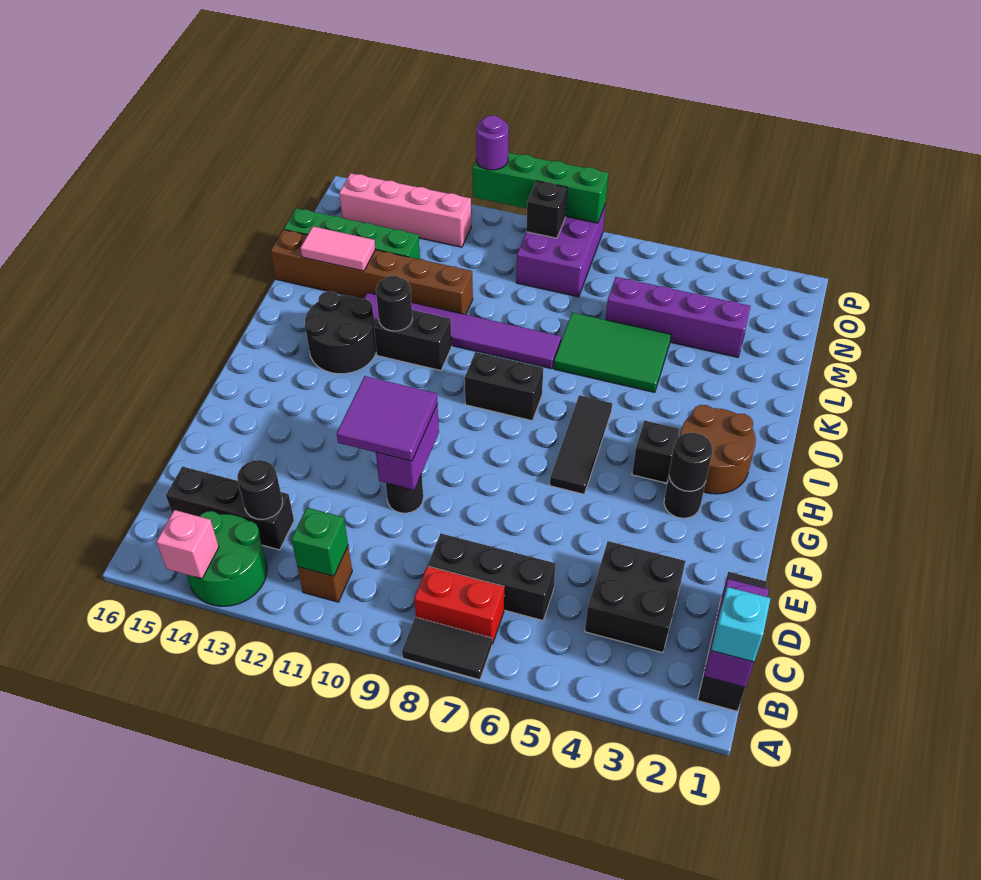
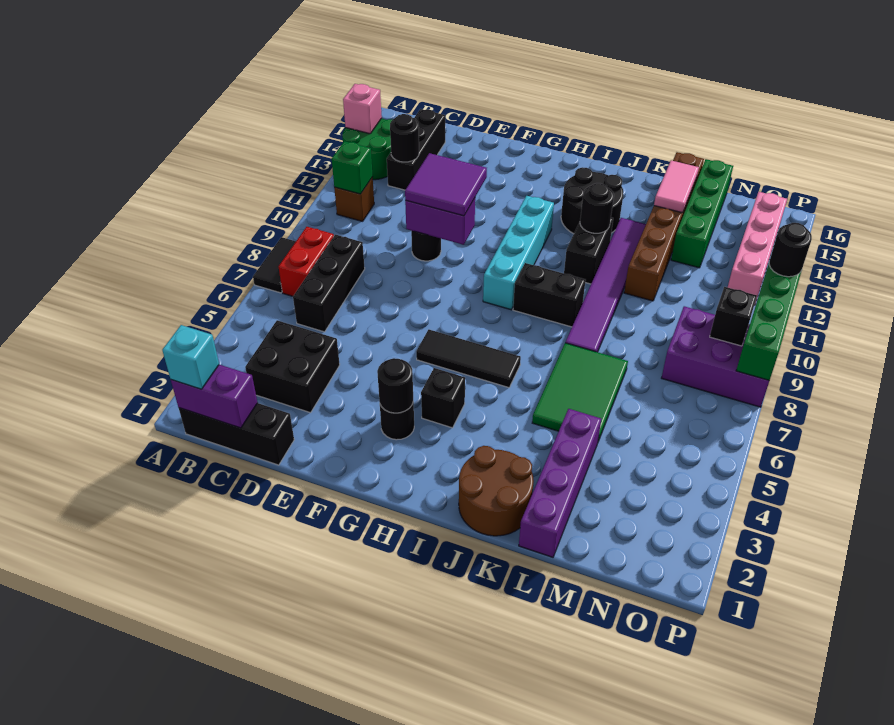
brown round brick H2:I3 level 1 -> brown round brick J1:K2 level 1
none -> cyan brick H9:H12 level 1
black brick I8:I9 level 1 -> black brick I9:J9 level 1
purple brick M3:M6 level 1 -> purple brick L1:L4 level 1
purple round brick P11 level 3 -> black round brick P11 level 3

